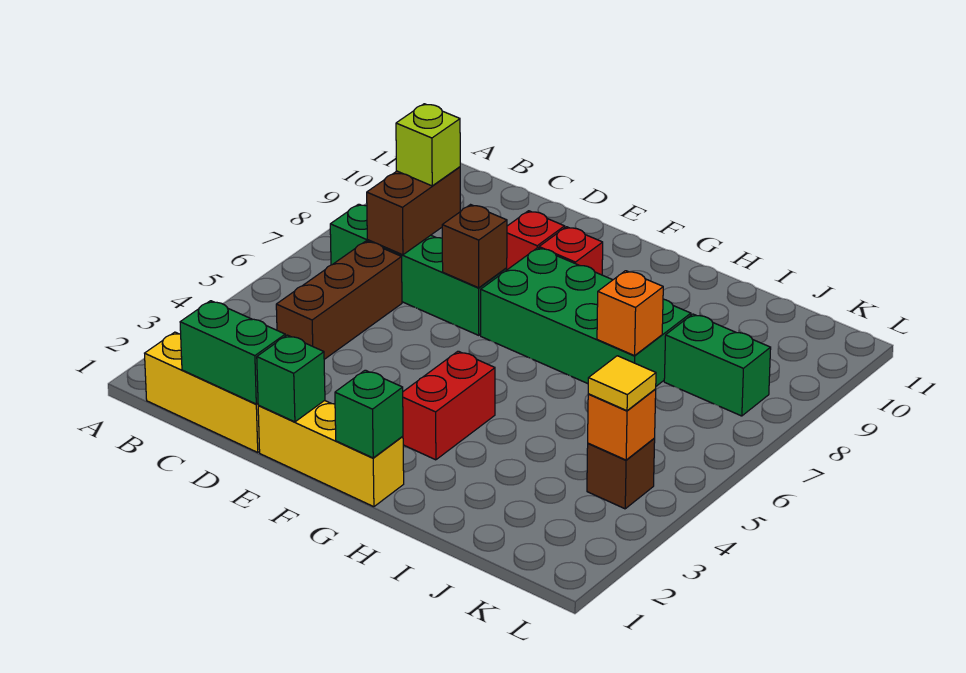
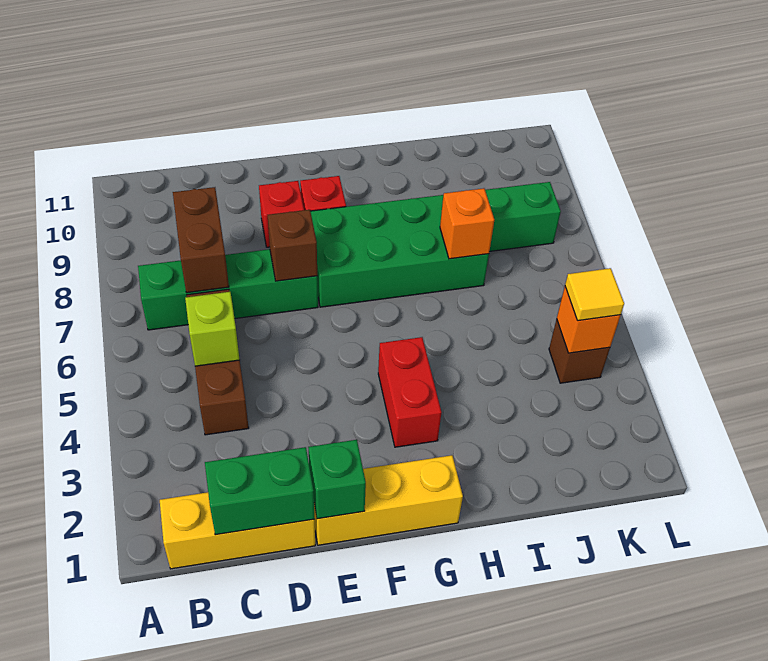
lime brick C8 level 3 -> lime brick C5 level 2
green brick G1 level 2 -> none

